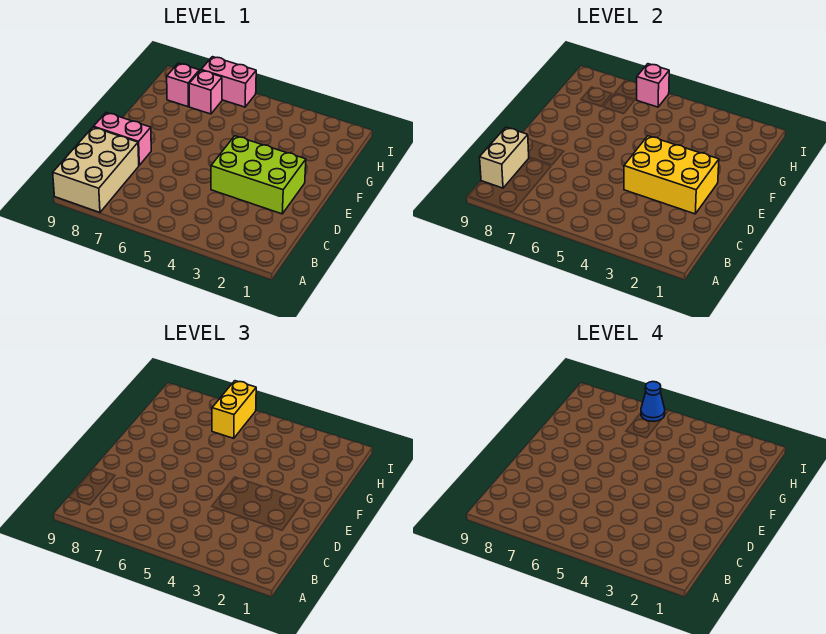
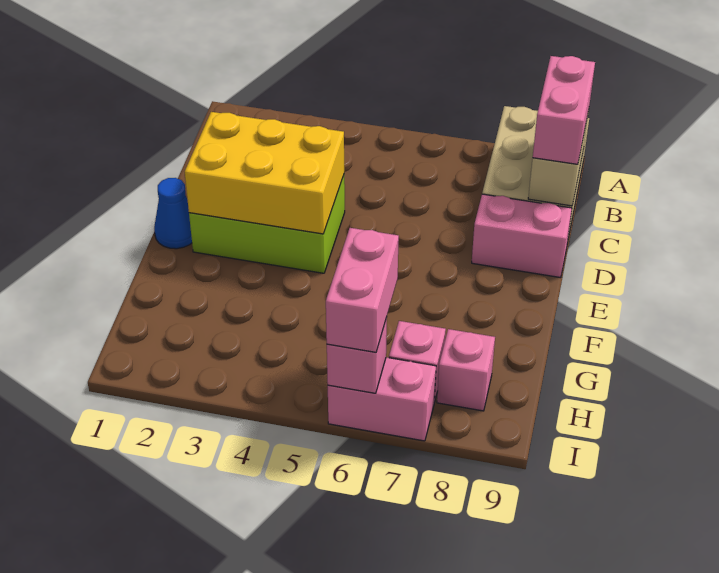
none -> pink brick B9:C9 level 3
yellow brick H6:I6 level 3 -> pink brick H6:I6 level 3
blue cone I6 level 4 -> blue cone E1 level 1

